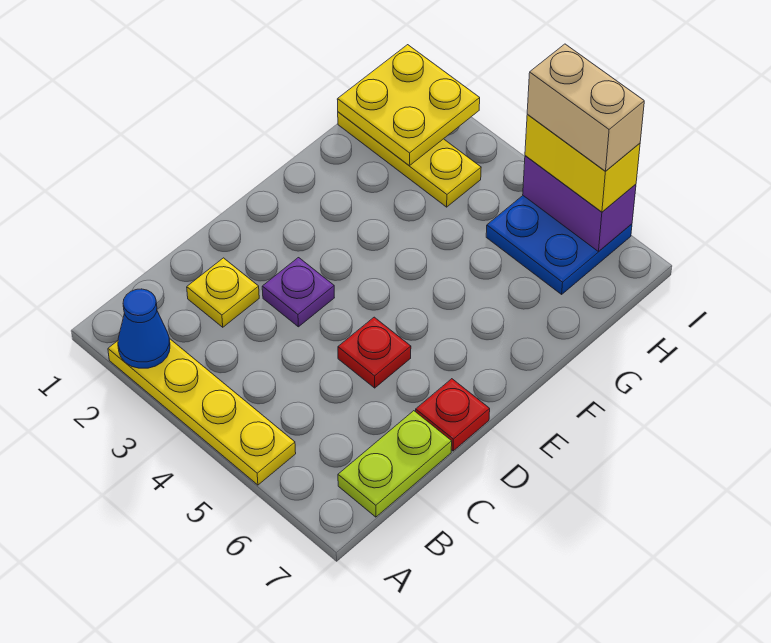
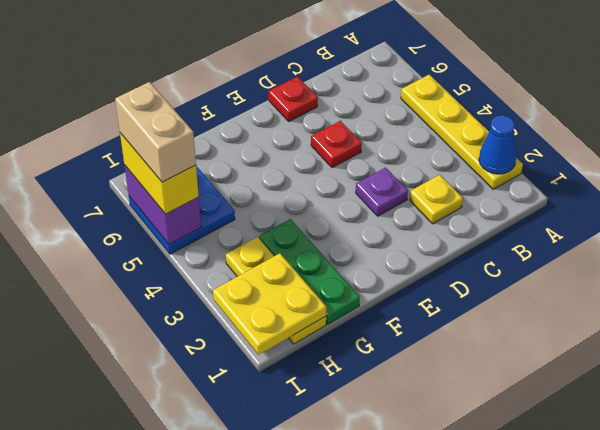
lime plate B7:C7 level 1 -> none
none -> green plate G1:G3 level 1

